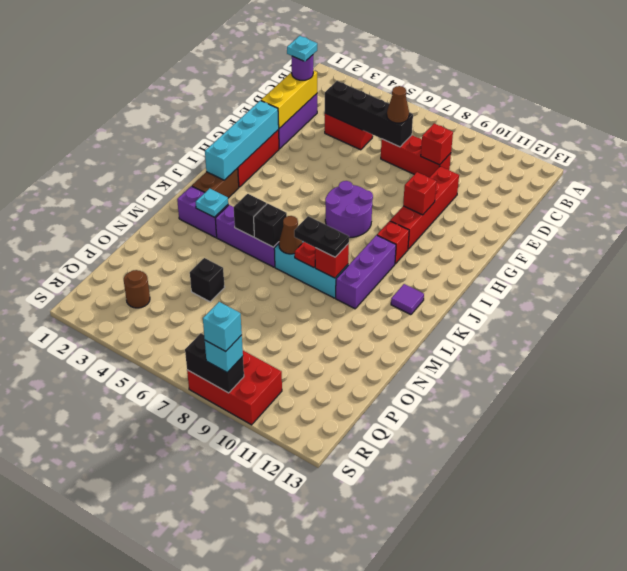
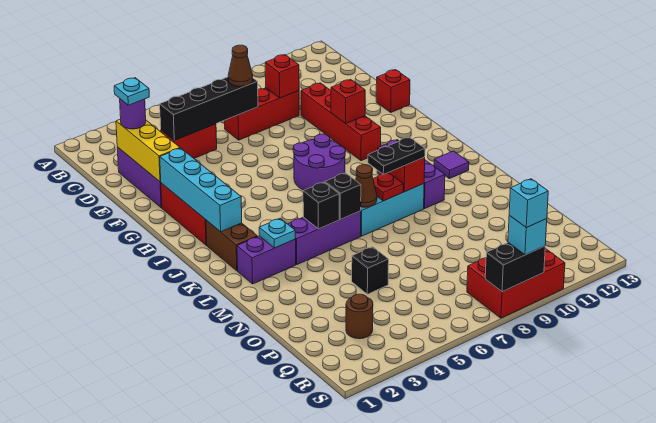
red brick I10 level 1 -> red brick F13 level 1

